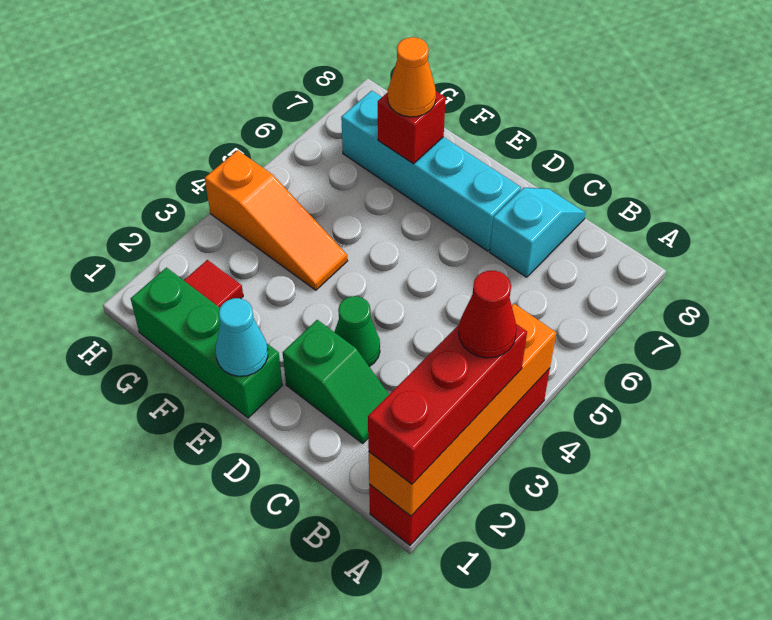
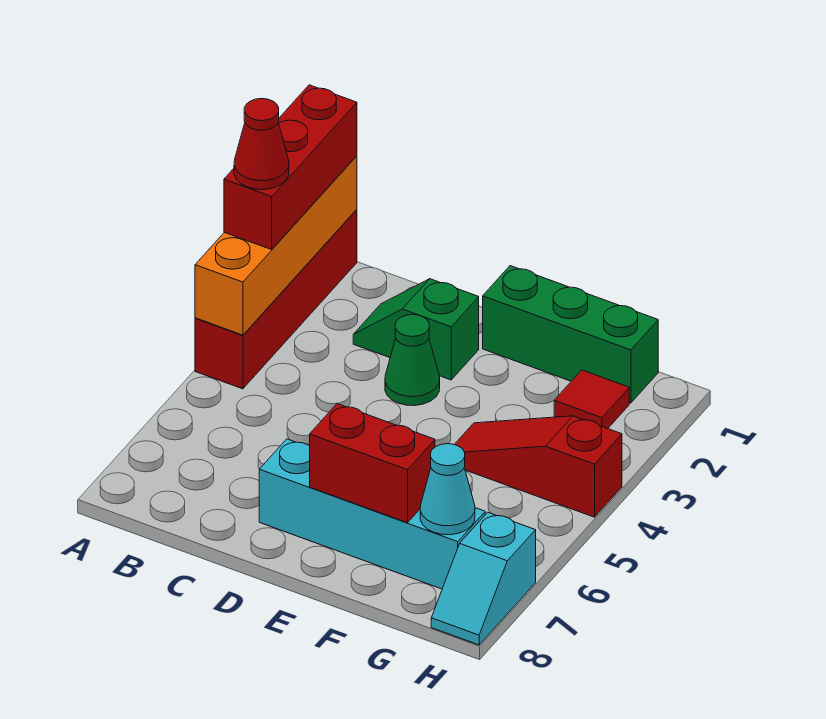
cyan slope C7:C8 level 1 top 7 -> cyan slope H7:H8 level 1 top 7
cyan cone E1 level 2 -> cyan cone G7 level 2
orange slope F4:H4 level 1 top H -> red slope F4:H4 level 1 top H
red brick F7 level 2 -> red brick E7:F7 level 2
orange cone F7 level 3 -> none

